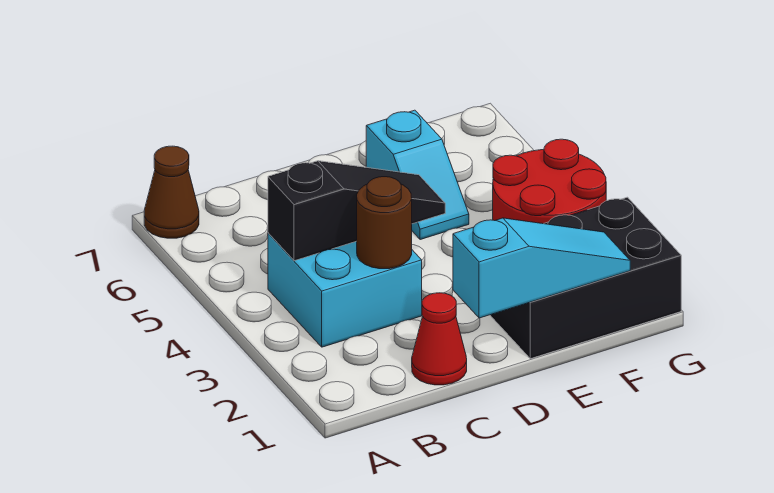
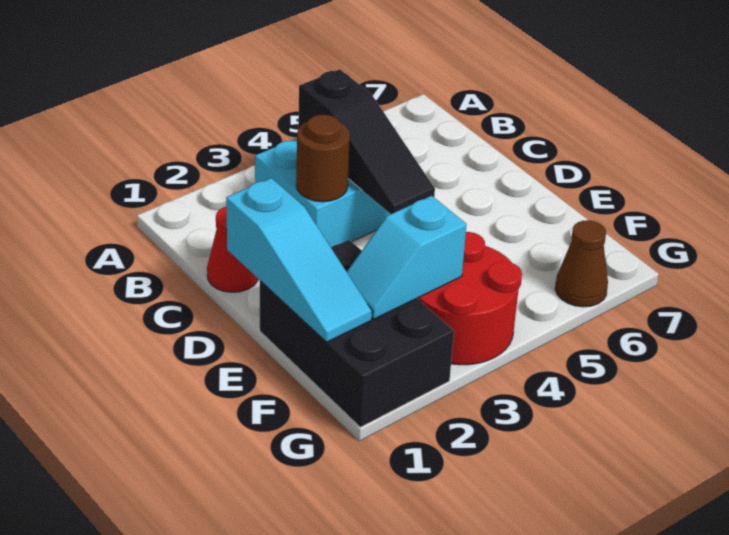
brown cone A7 level 1 -> brown cone G6 level 1
cyan slope E5:E6 level 1 top 6 -> cyan slope F2:F3 level 2 top 3

